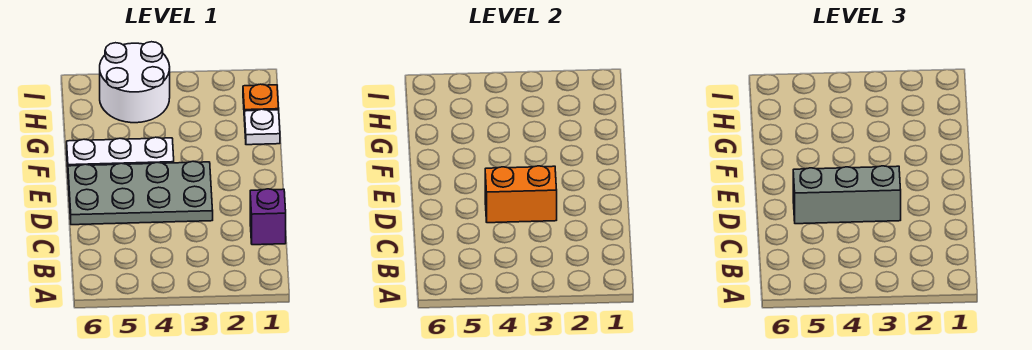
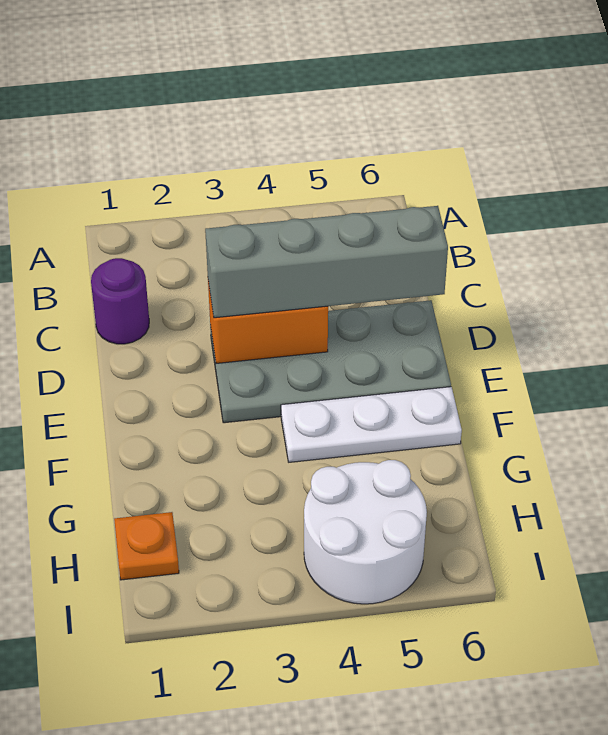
purple brick C1 level 1 -> purple round brick C1 level 1
grey brick D3:D5 level 3 -> grey brick D3:D6 level 3
white plate G1 level 1 -> none

